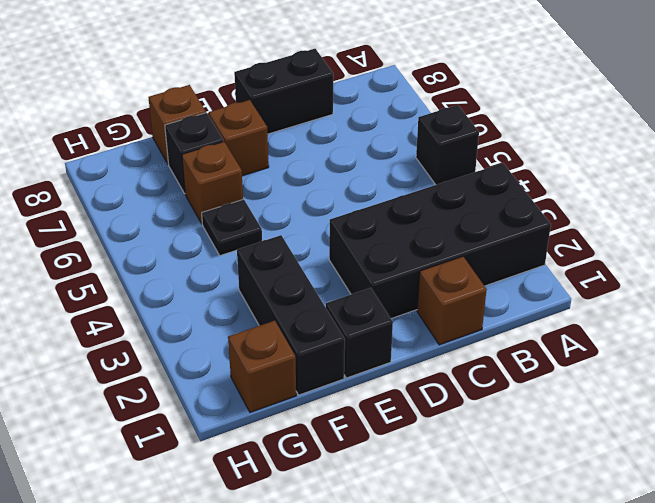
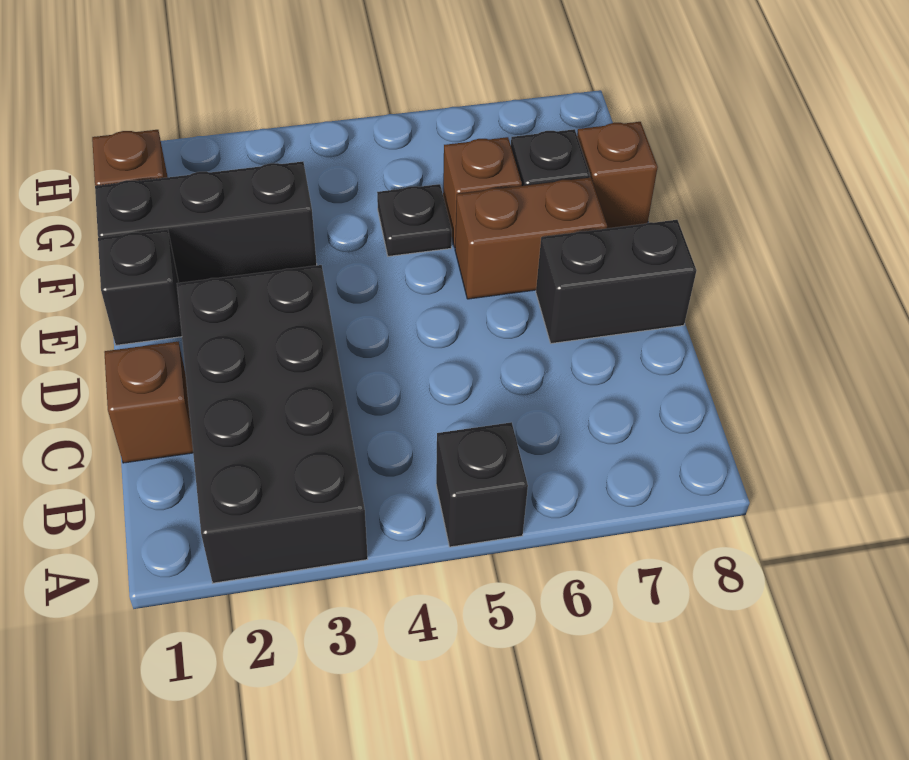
black brick C8:D8 level 1 -> black brick D7:D8 level 1
brown brick E7 level 1 -> brown brick E6:E7 level 1

